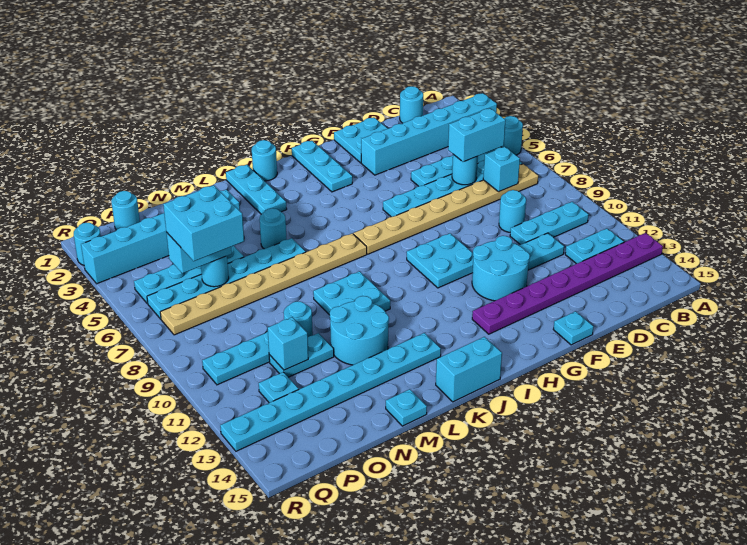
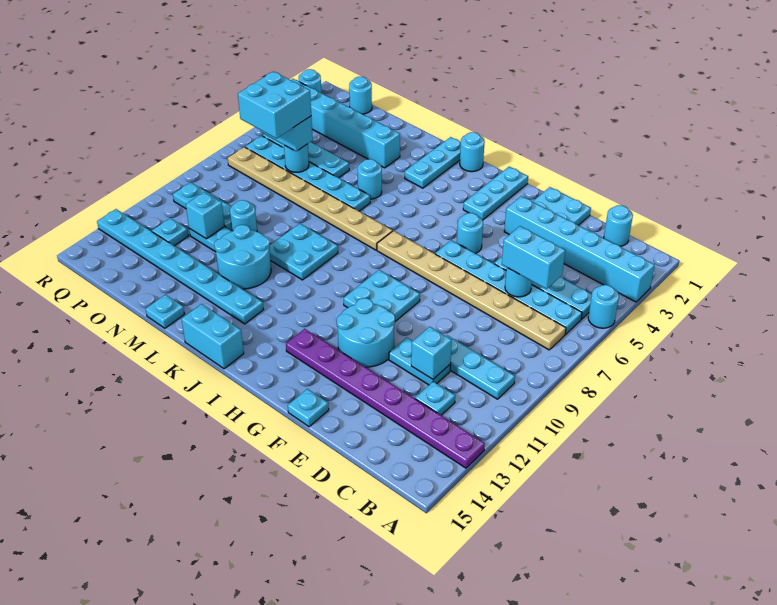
cyan plate B12:C12 level 1 -> cyan plate C12 level 1
cyan brick C7 level 2 -> cyan brick D11 level 2
cyan round brick D9 level 1 -> cyan round brick G5 level 1

